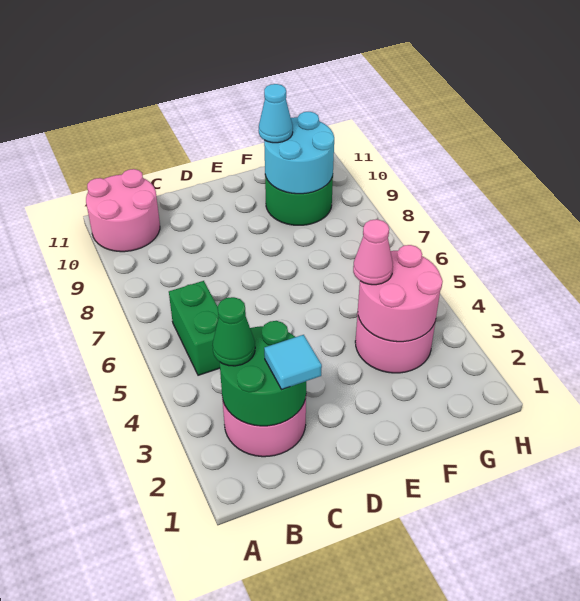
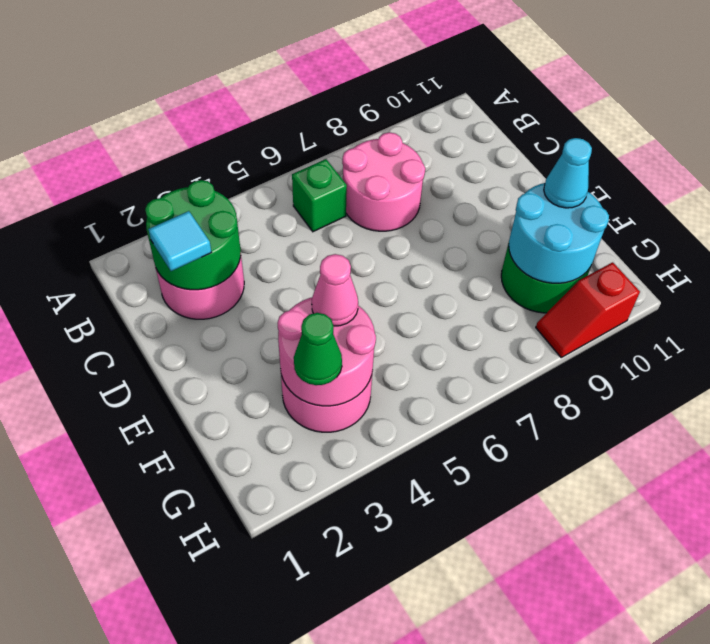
pink round brick A10:B11 level 1 -> pink round brick B7:C8 level 1
green cone B3 level 3 -> green cone G3 level 3
green brick B5:B6 level 1 -> green brick B6 level 1
none -> red slope H9:H10 level 1 top 10

